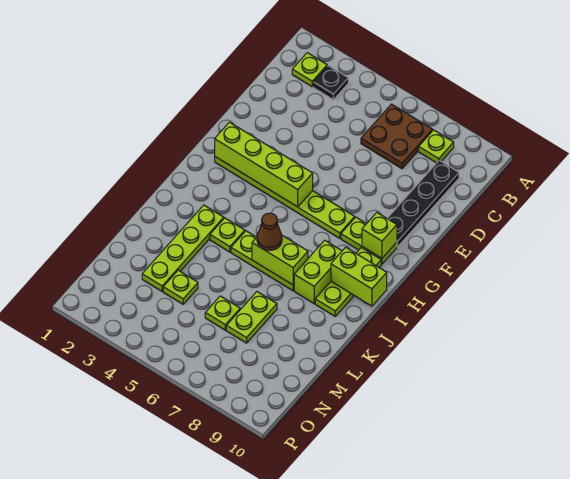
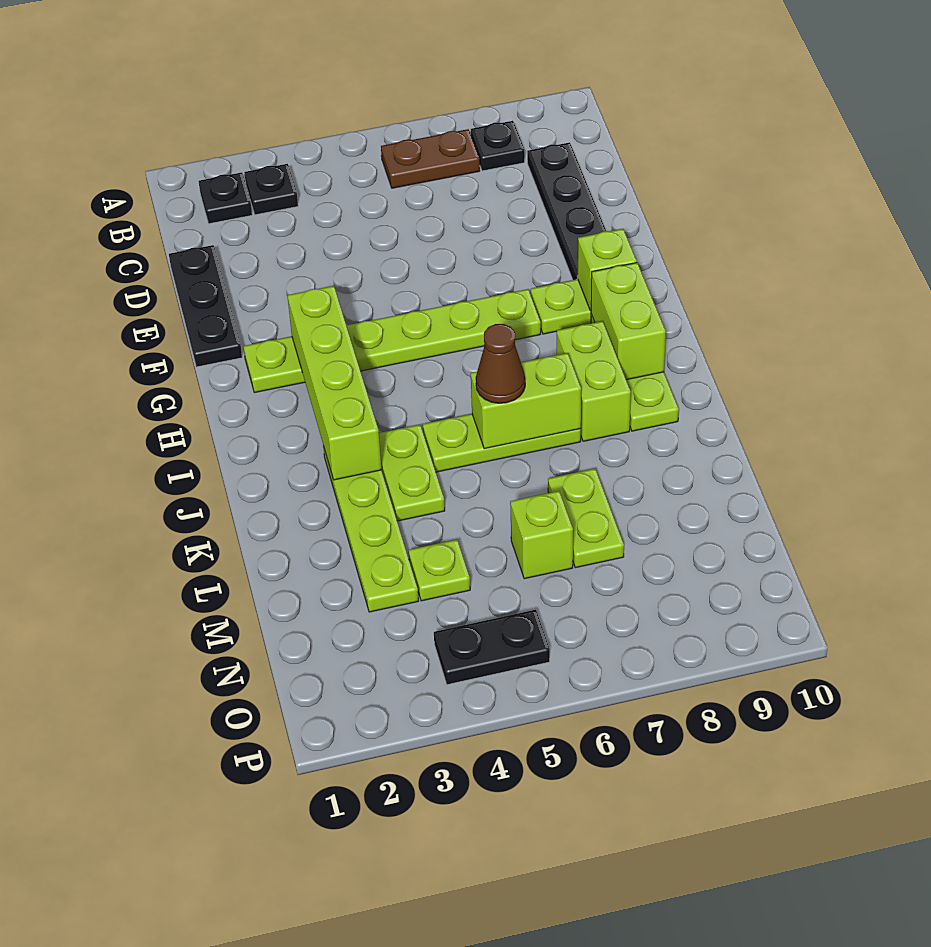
lime plate B2 level 1 -> black plate B2 level 1
brown plate B6:C7 level 1 -> brown plate B6:B7 level 1
lime plate B8 level 1 -> black plate B8 level 1
none -> black plate D1:F1 level 1
lime brick G2:G5 level 2 -> lime brick G3:J3 level 2
lime brick I9:I10 level 2 -> lime brick H9:I9 level 2
lime plate J4 level 1 -> lime plate J4:K4 level 1
lime plate M6 level 1 -> lime brick M6 level 1
none -> black plate O4:O5 level 1

